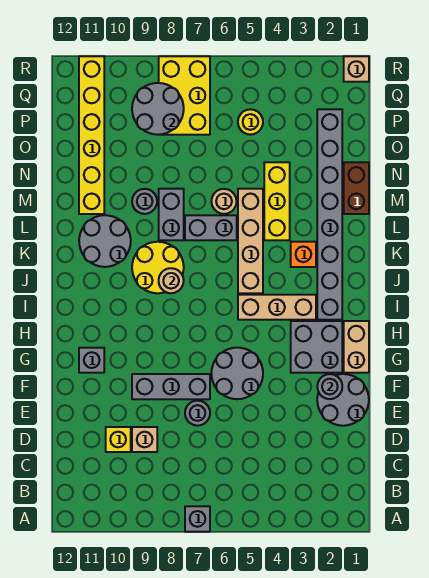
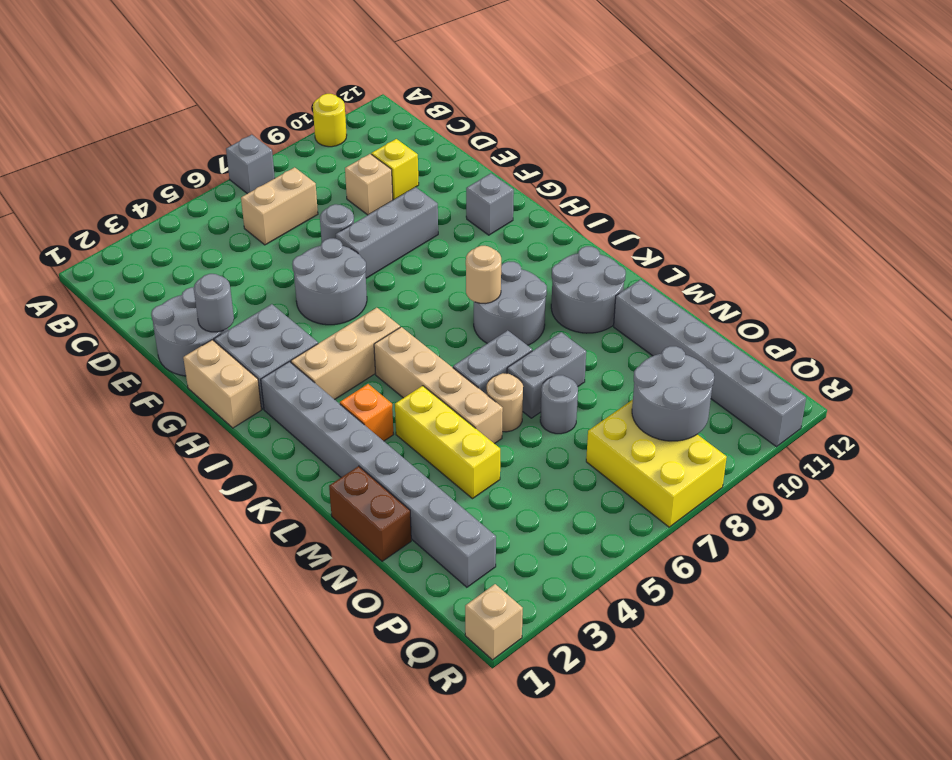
none -> tan brick C6:C7 level 1
yellow round brick J8:K9 level 1 -> grey round brick J8:K9 level 1
grey brick L8:M8 level 1 -> grey brick M7:M8 level 1
grey round brick M9 level 1 -> grey round brick N7 level 1
yellow brick M11:R11 level 1 -> grey brick M11:R11 level 1
yellow round brick P5 level 1 -> yellow round brick A10 level 1

